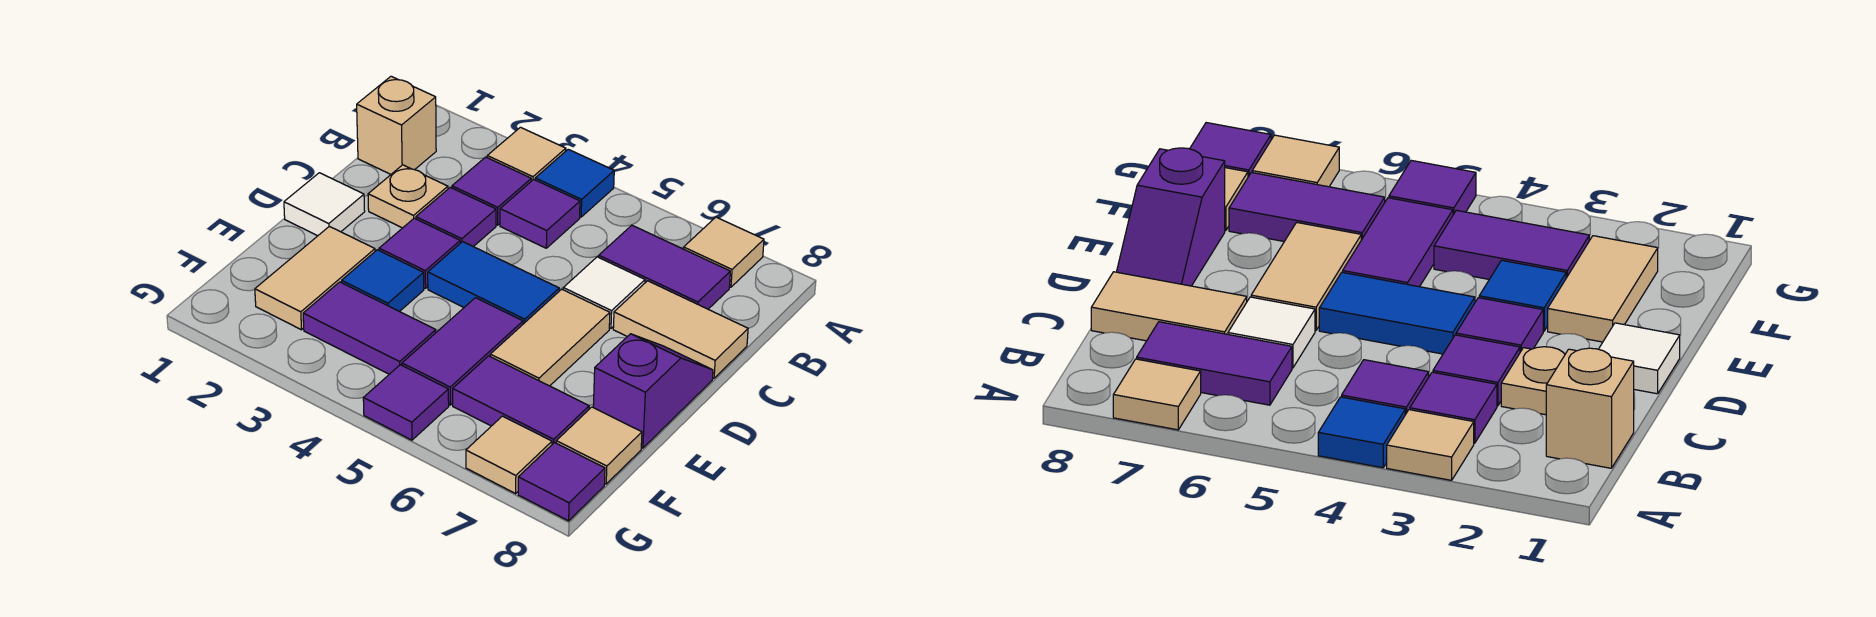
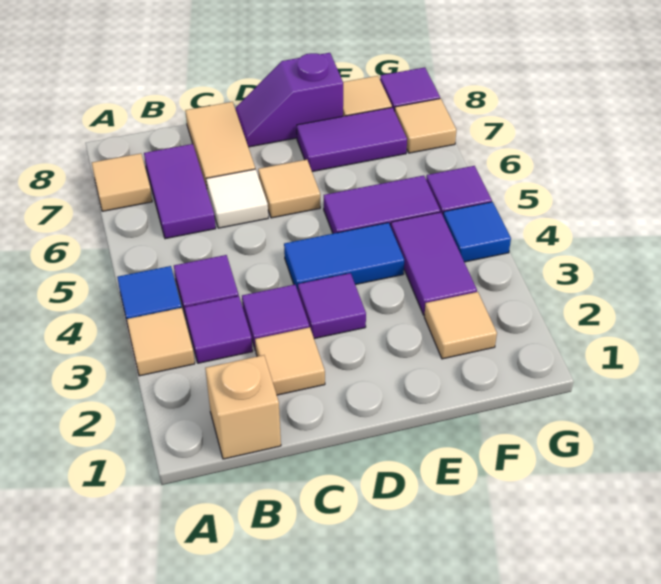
tan plate C2 level 1 -> tan tile C2 level 1
white tile D1 level 1 -> none
blue tile D4:D5 level 1 -> blue tile D4:E4 level 1
tan tile D6:E6 level 1 -> tan tile D6 level 1
tan tile E2:F2 level 1 -> tan tile F2 level 1
blue tile E3 level 1 -> blue tile G4 level 1
purple tile F6:F7 level 1 -> purple tile E7:F7 level 1

